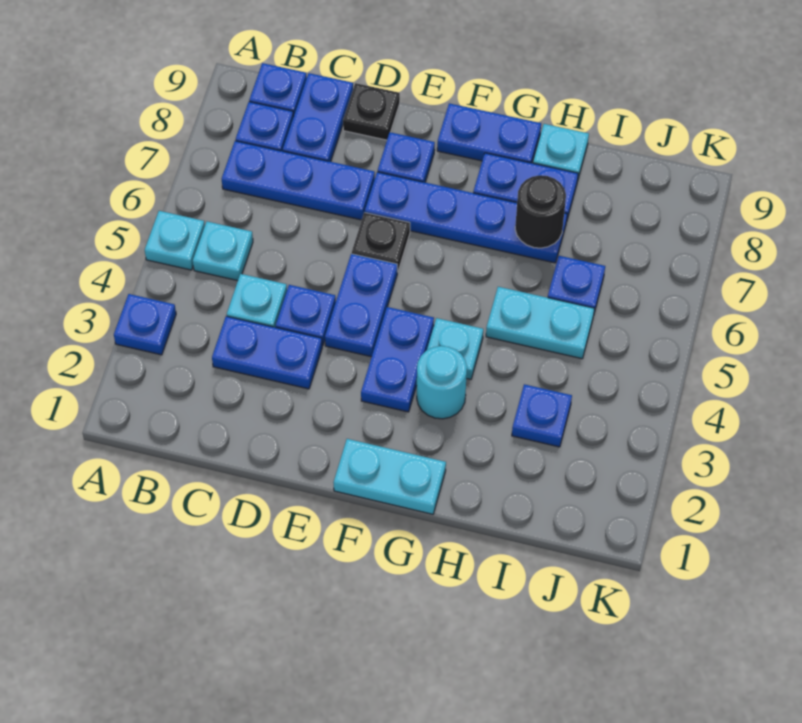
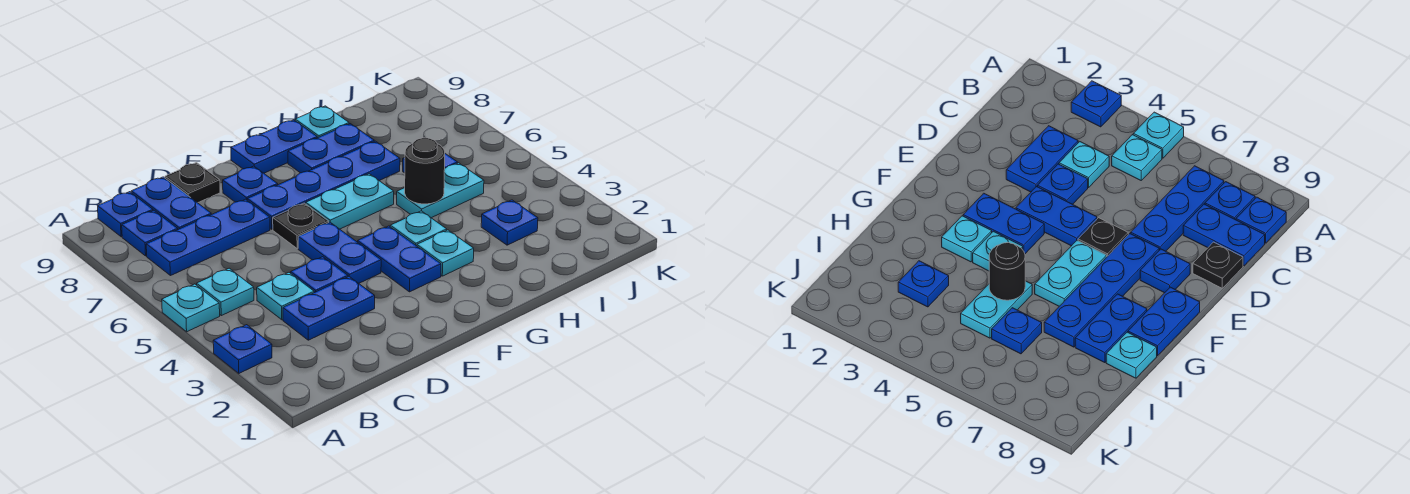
cyan plate F1:G1 level 1 -> cyan plate F6:G6 level 1
cyan round brick G3 level 1 -> cyan plate G3 level 1
black round brick H7 level 2 -> black round brick H5 level 2

